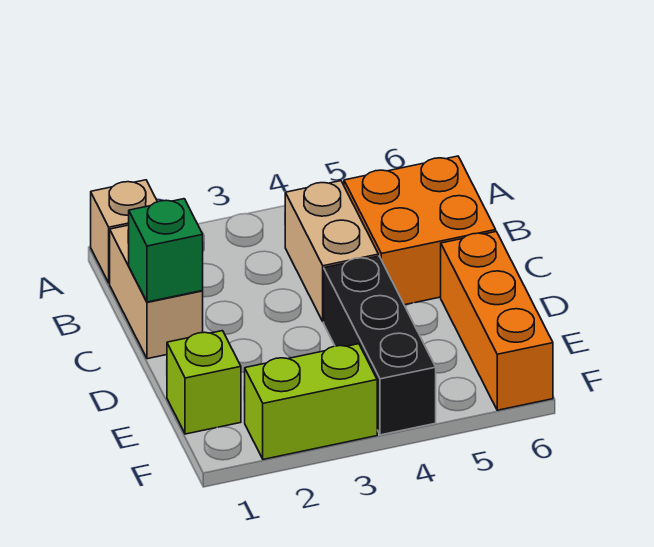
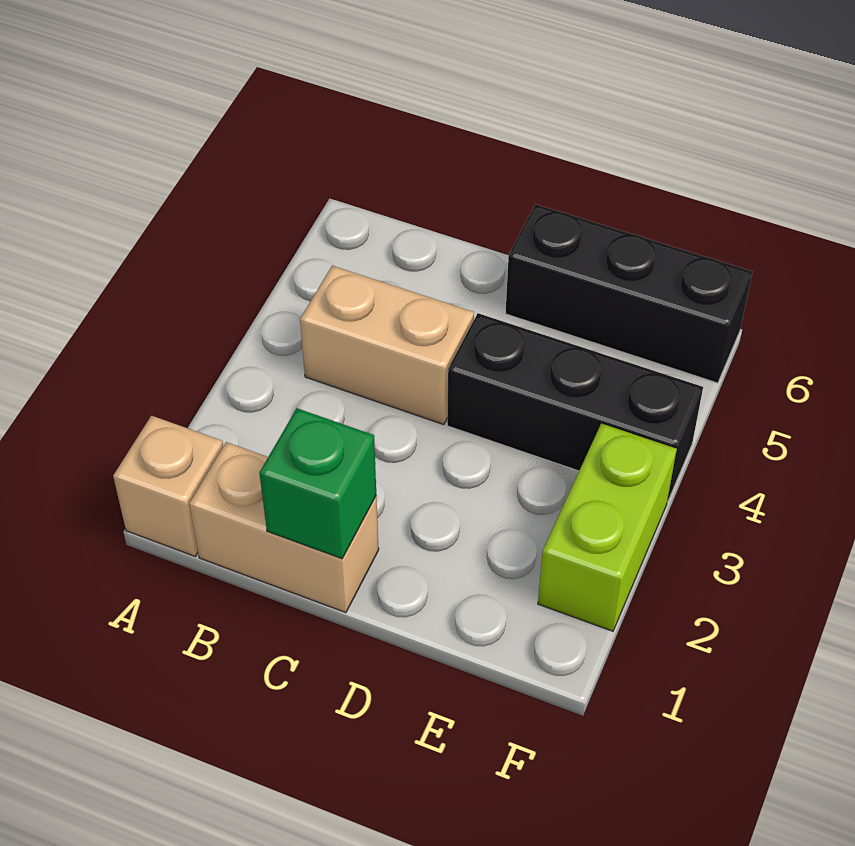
orange brick B5:C6 level 1 -> none
orange brick D6:F6 level 1 -> black brick D6:F6 level 1
lime brick E1 level 1 -> none

